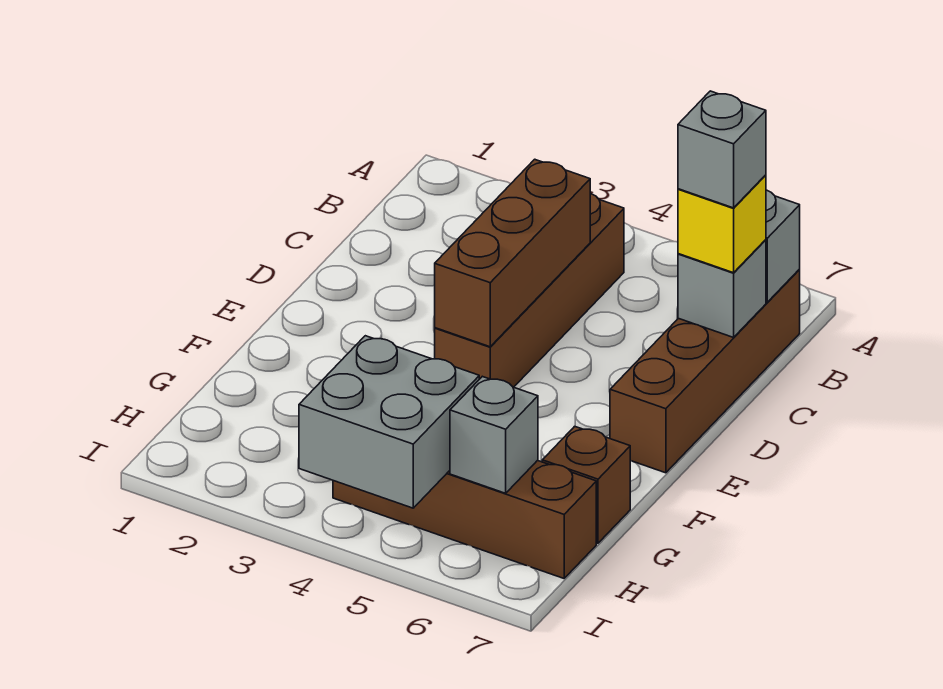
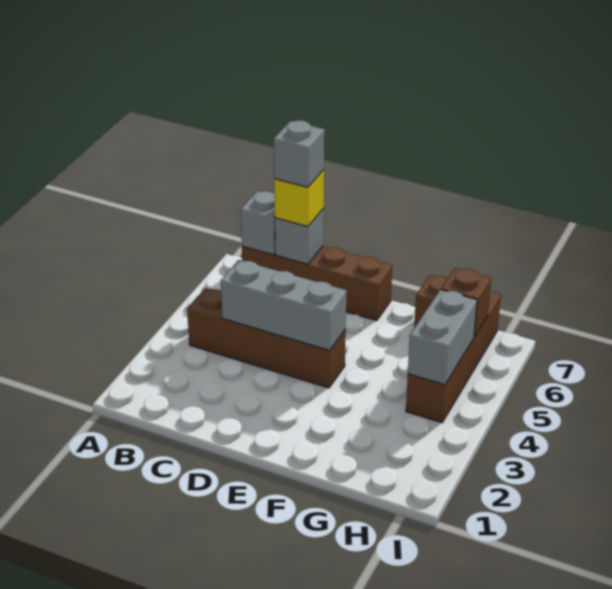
brown brick C4:E4 level 2 -> grey brick C4:E4 level 2
grey brick H4:I5 level 2 -> grey brick H4:H5 level 2
grey brick H6 level 2 -> brown brick H6 level 2

